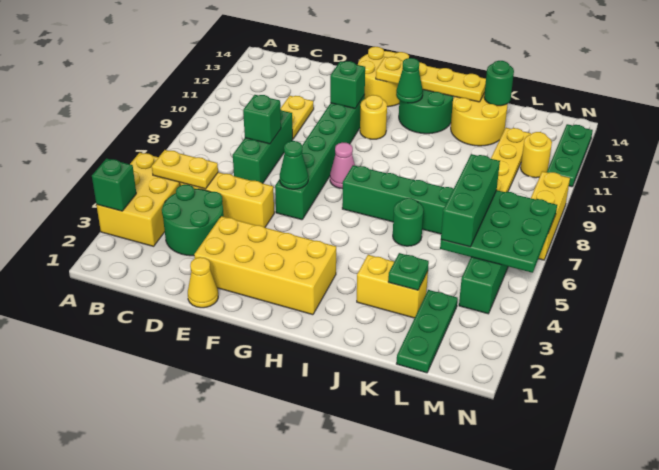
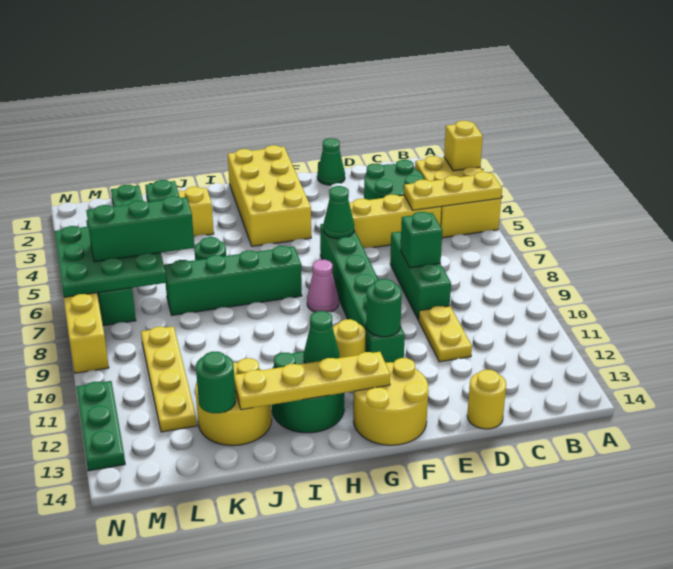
green brick A3 level 2 -> yellow brick A3 level 2
yellow plate B5:C5 level 2 -> yellow plate A5:C5 level 2
yellow cone E1 level 1 -> green cone E1 level 1
yellow brick E2:H3 level 1 -> yellow brick G1:H4 level 1
green brick F11 level 2 -> green round brick F11 level 2
green brick L5:L7 level 3 -> green brick K6:M6 level 3
yellow round brick M11 level 1 -> yellow round brick D14 level 1

